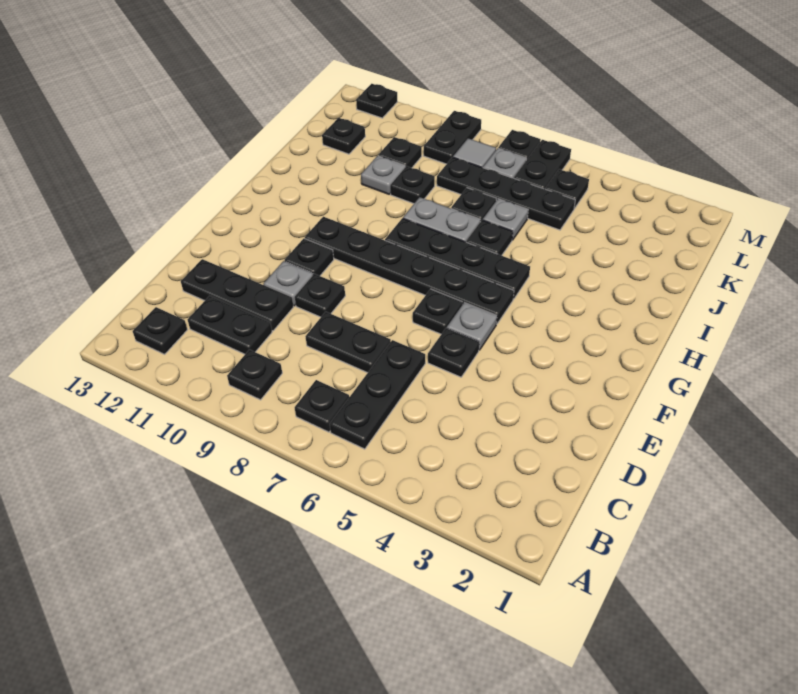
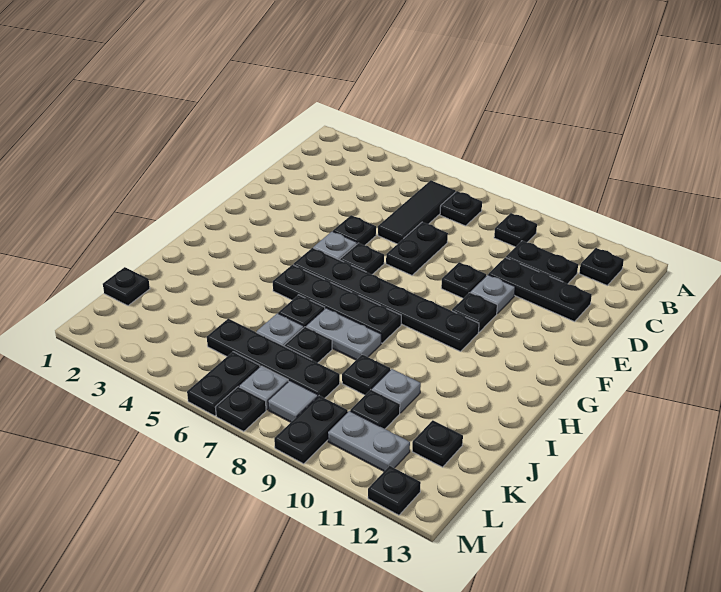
black plate B6:D6 level 1 -> black tile B6:D6 level 1
black plate D7:D8 level 1 -> black plate D7:E7 level 1
black plate L5 level 1 -> black plate K1 level 1
none -> grey plate L10:L11 level 1

